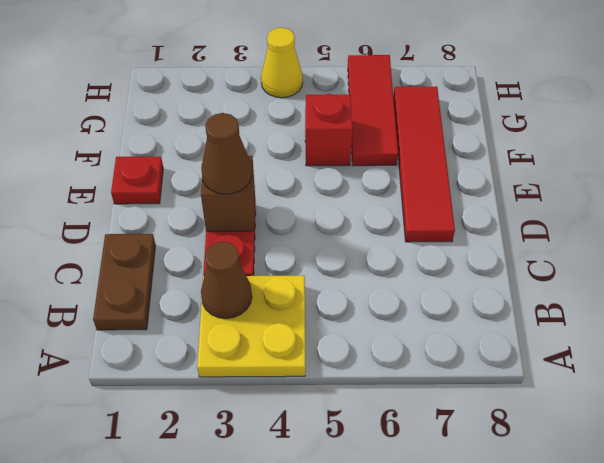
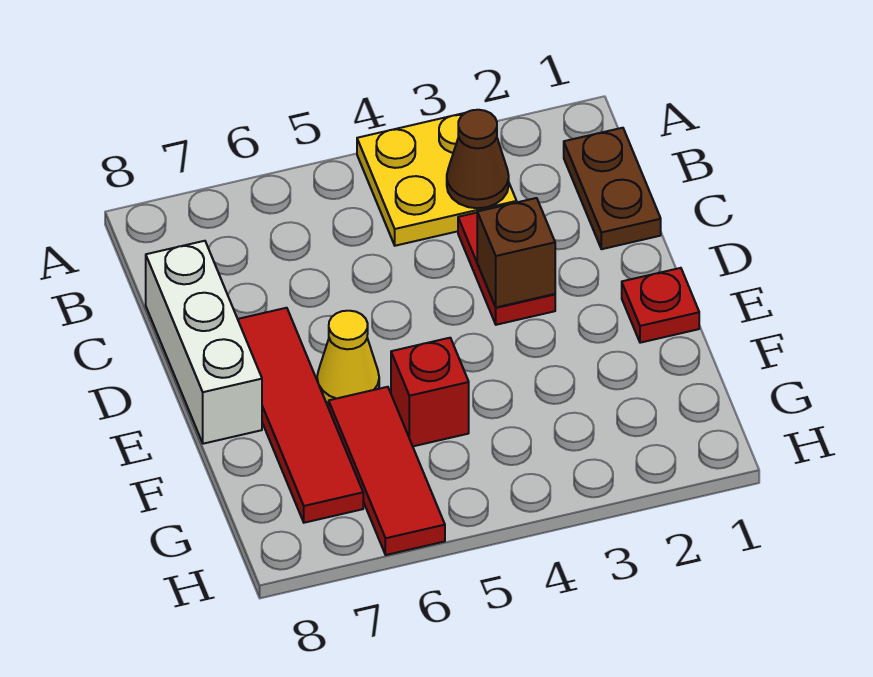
none -> white brick C8:E8 level 1
brown cone D3 level 3 -> none
yellow cone H4 level 1 -> yellow cone E6 level 1

